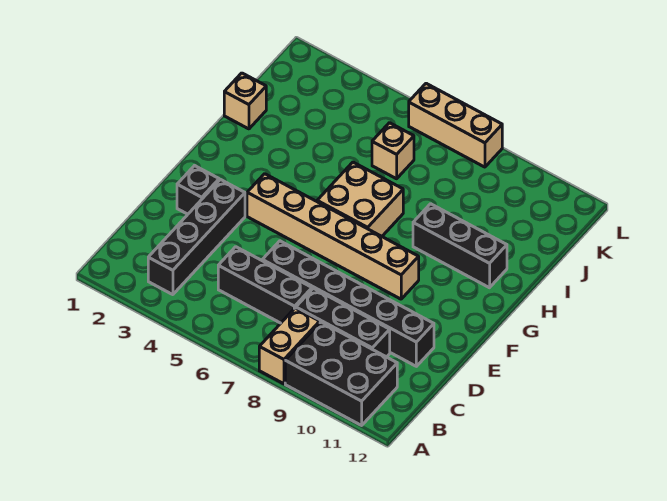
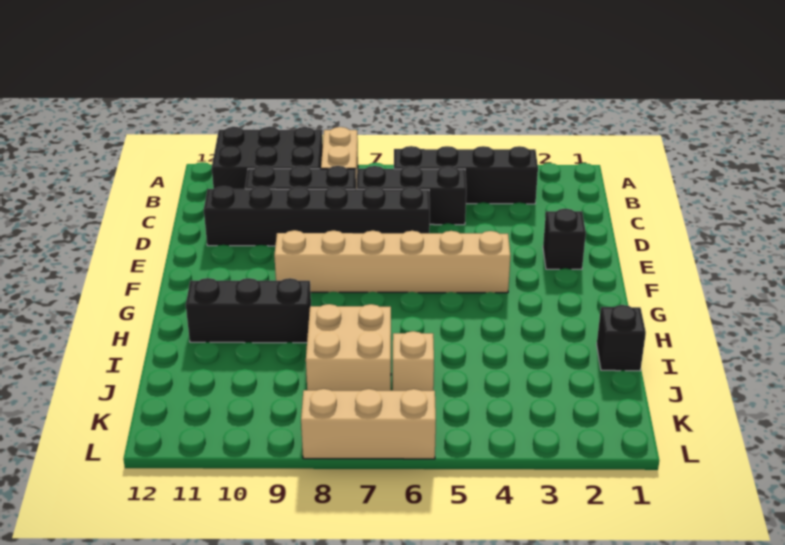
black brick B3:E3 level 1 -> black brick B3:B6 level 1
tan brick G6:H7 level 1 -> tan brick I7:J8 level 1
tan brick I1 level 1 -> black brick I1 level 1

